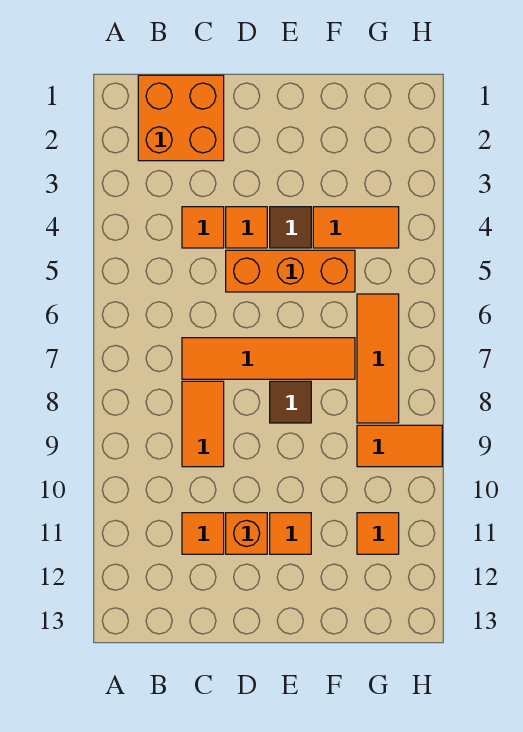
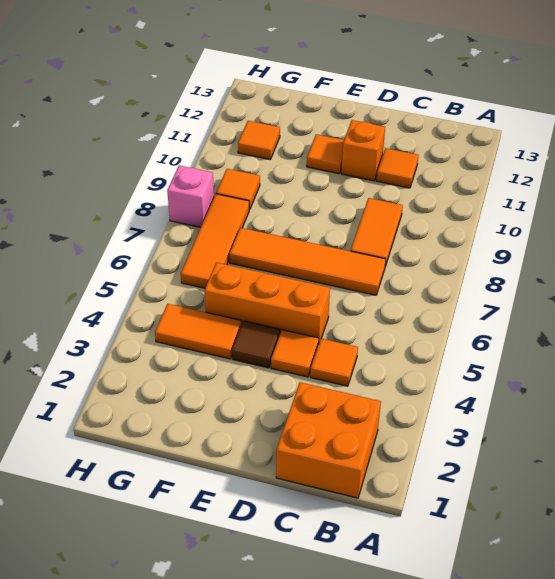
brown tile E8 level 1 -> none
orange tile G9:H9 level 1 -> orange tile G9 level 1
none -> pink brick H8 level 1

